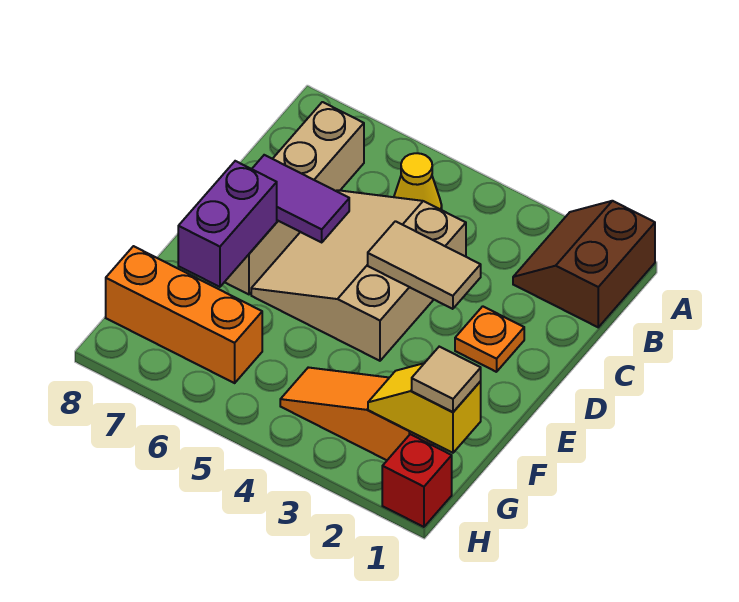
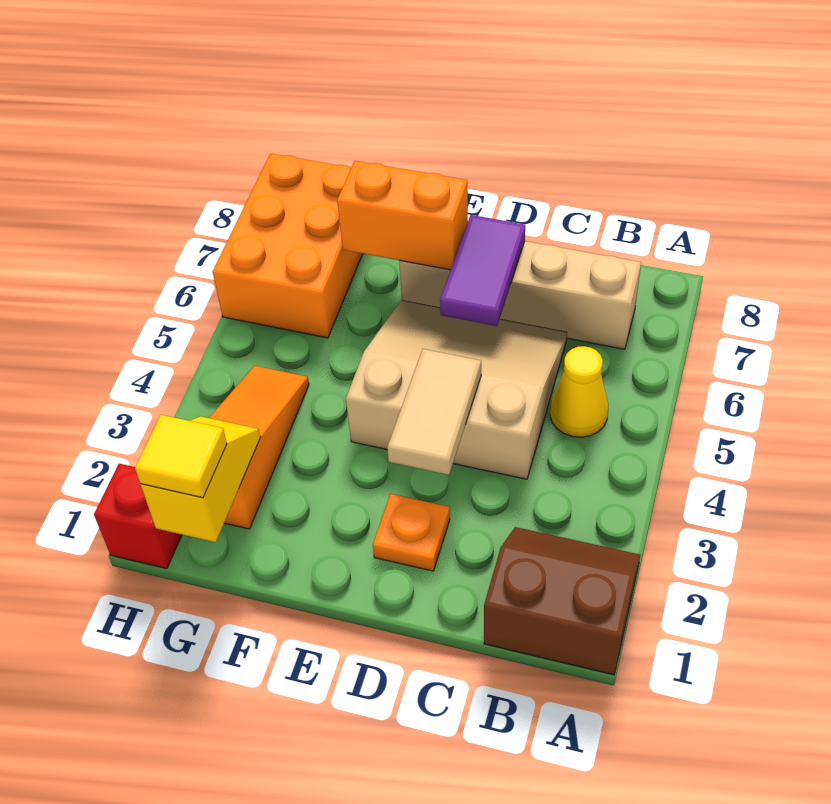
purple brick E7:F7 level 2 -> orange brick E7:F7 level 2
tan tile G1 level 3 -> yellow tile G1 level 3
orange brick G6:G8 level 1 -> orange brick G6:H8 level 1

